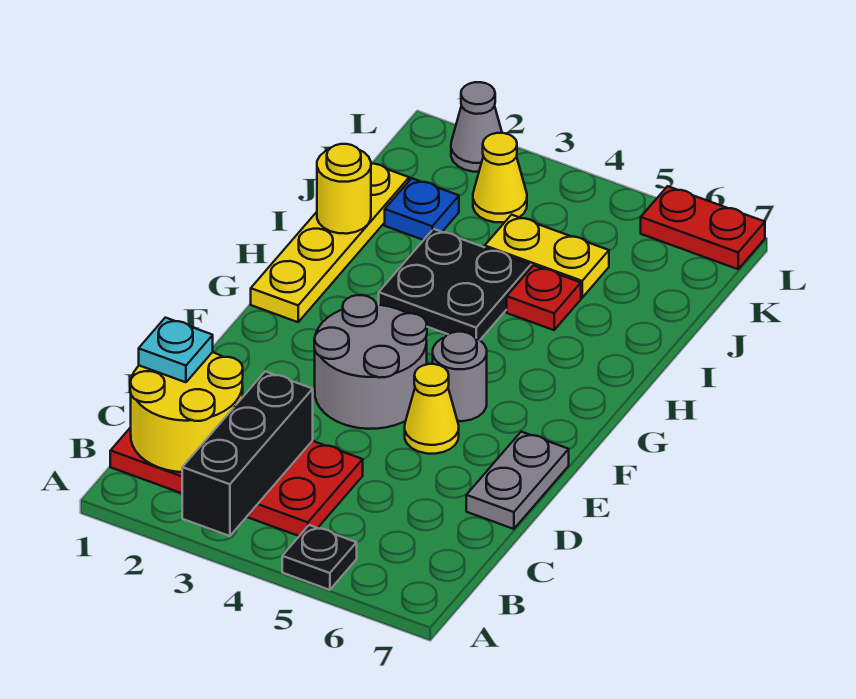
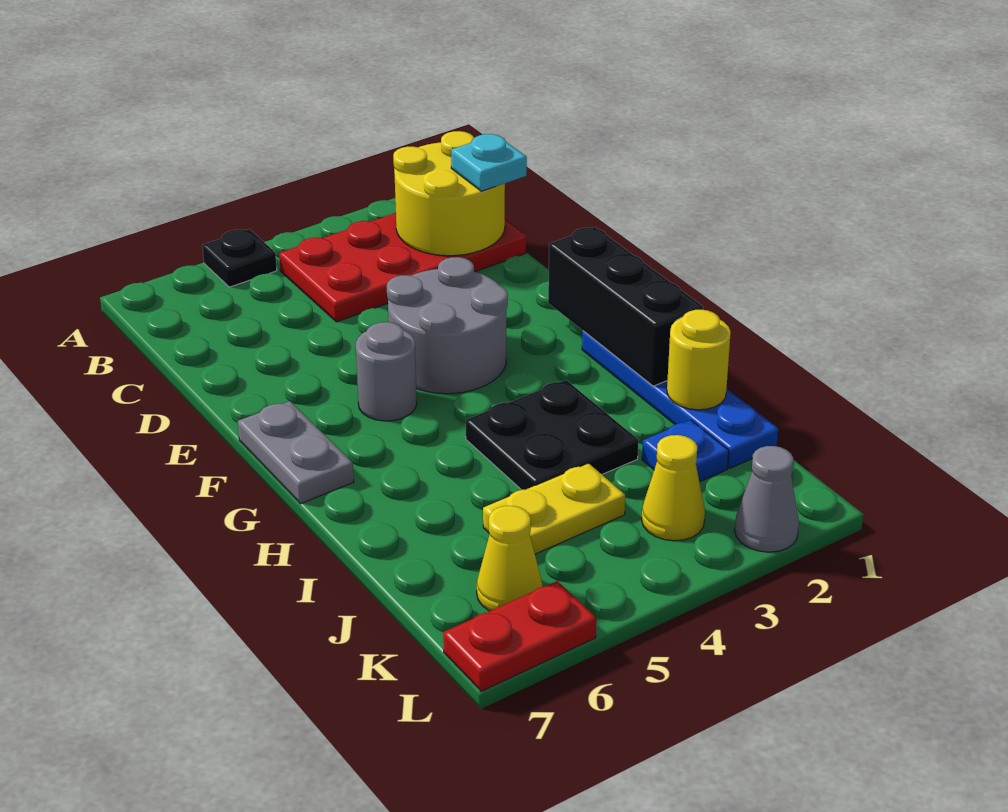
black brick A3:C3 level 2 -> black brick F1:H1 level 2
grey plate D7:E7 level 1 -> grey plate F7:G7 level 1
yellow cone E5 level 1 -> yellow cone K6 level 1
yellow plate G1:J1 level 1 -> blue plate G1:J1 level 1
red plate I5 level 1 -> none

